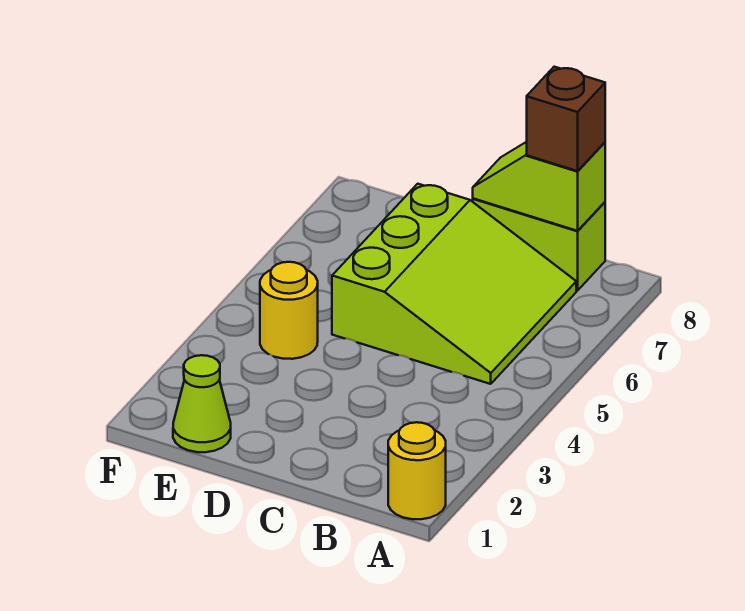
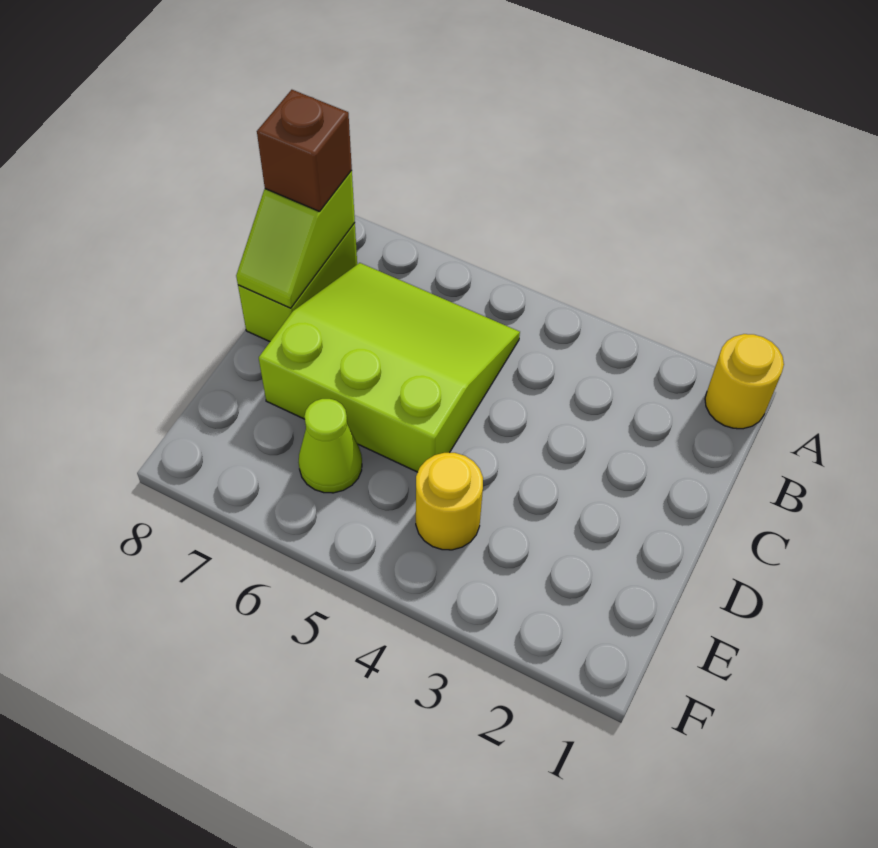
lime cone E1 level 1 -> lime cone E6 level 1

